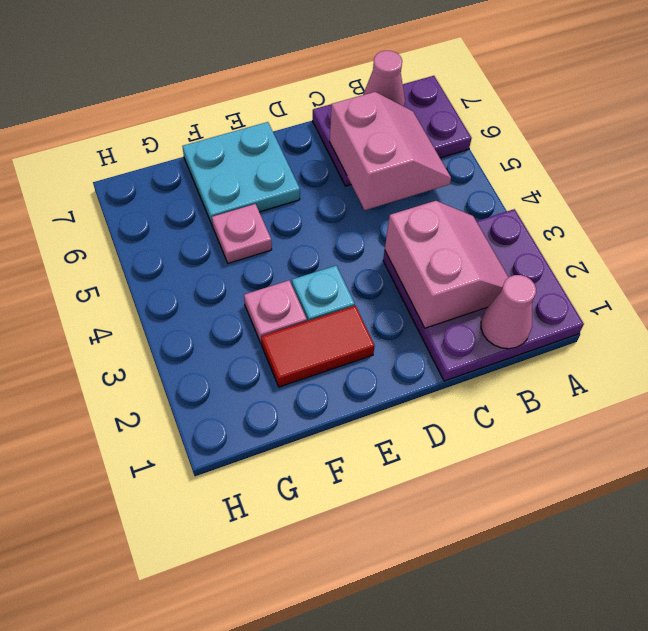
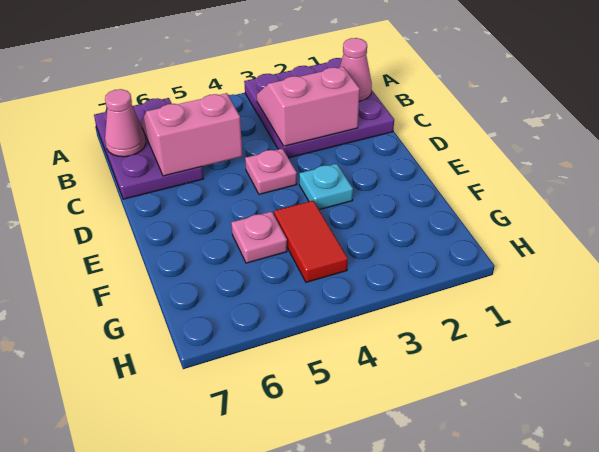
red tile E2:F2 level 1 -> red tile F4:G4 level 1
cyan plate E6:F7 level 1 -> none
pink plate F3 level 1 -> pink plate D4 level 1

